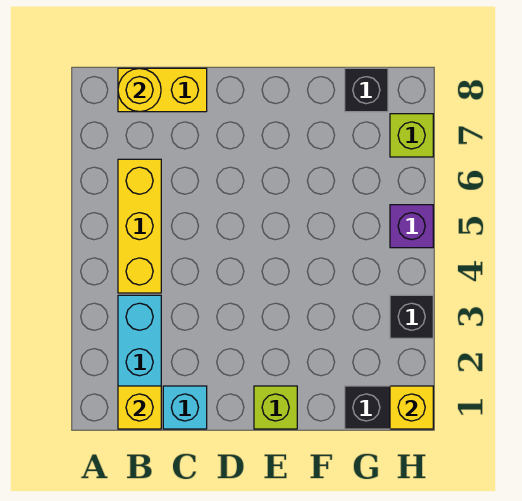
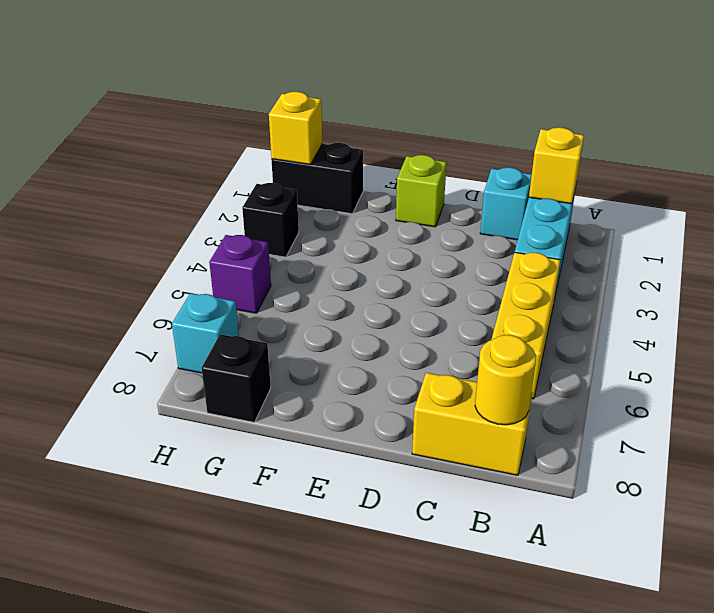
lime brick H7 level 1 -> cyan brick H7 level 1

